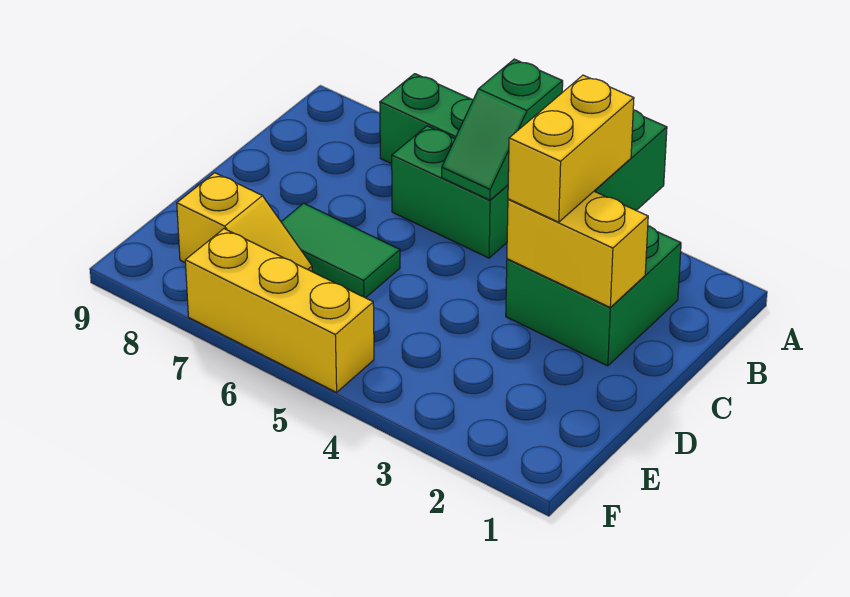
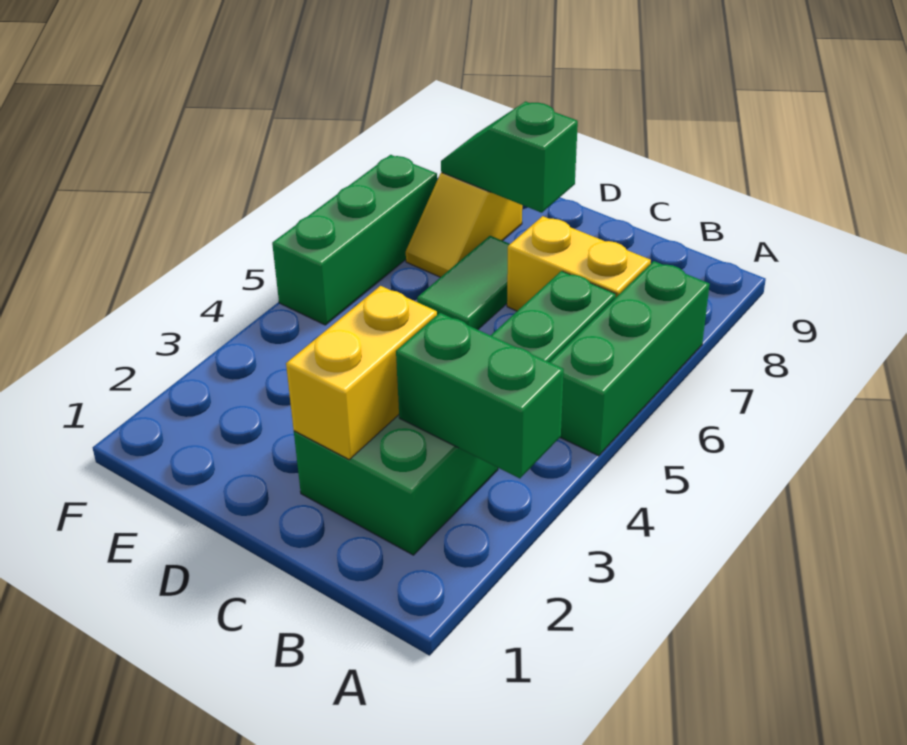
green slope A5:B5 level 2 top A -> green slope D8:E8 level 2 top D
yellow brick B3:C3 level 3 -> yellow brick B7:C7 level 1
yellow brick F5:F7 level 1 -> green brick F5:F7 level 1

